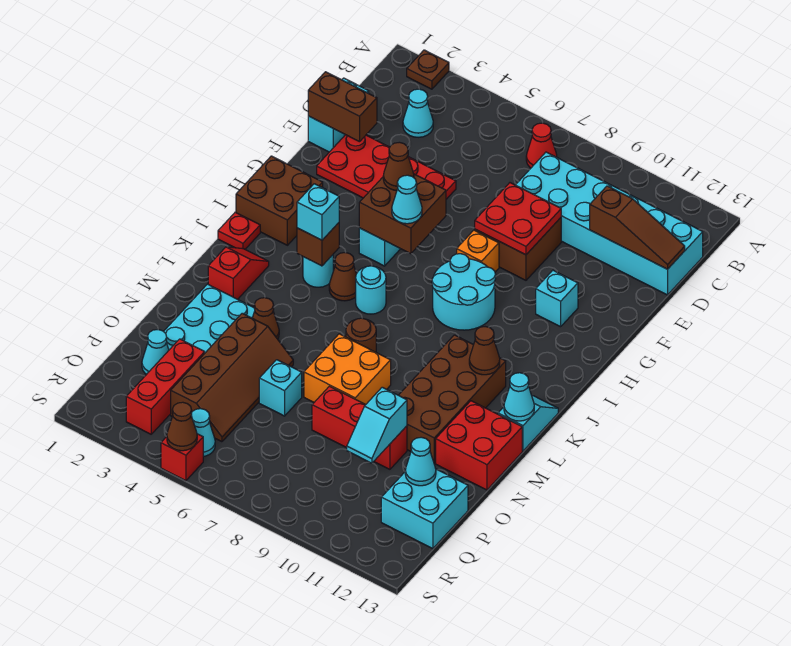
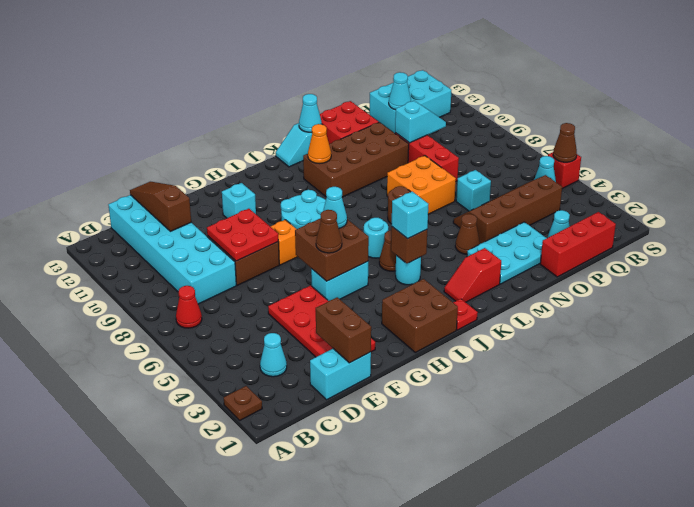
brown cone K11 level 2 -> orange cone K11 level 2
red brick P3:R3 level 1 -> red brick O1:Q1 level 1
cyan brick P12:Q13 level 1 -> cyan brick P12:R13 level 1

